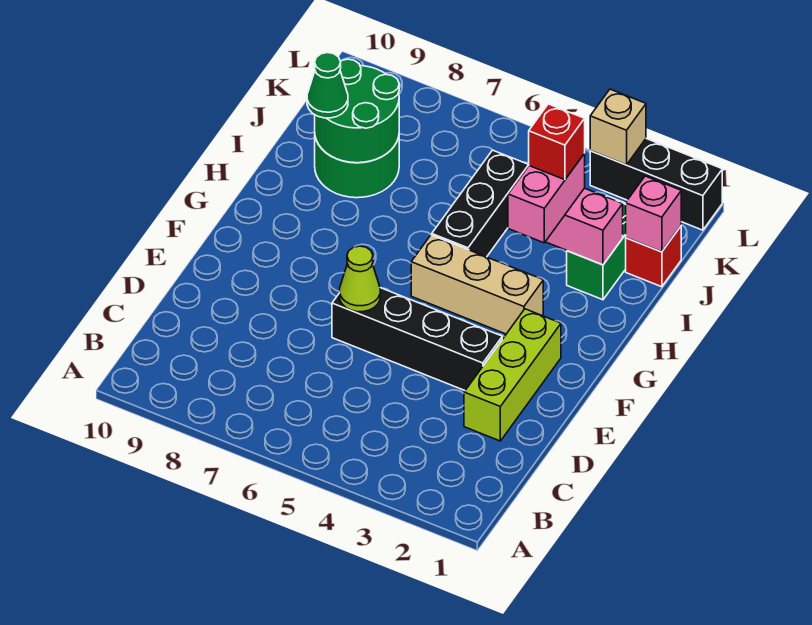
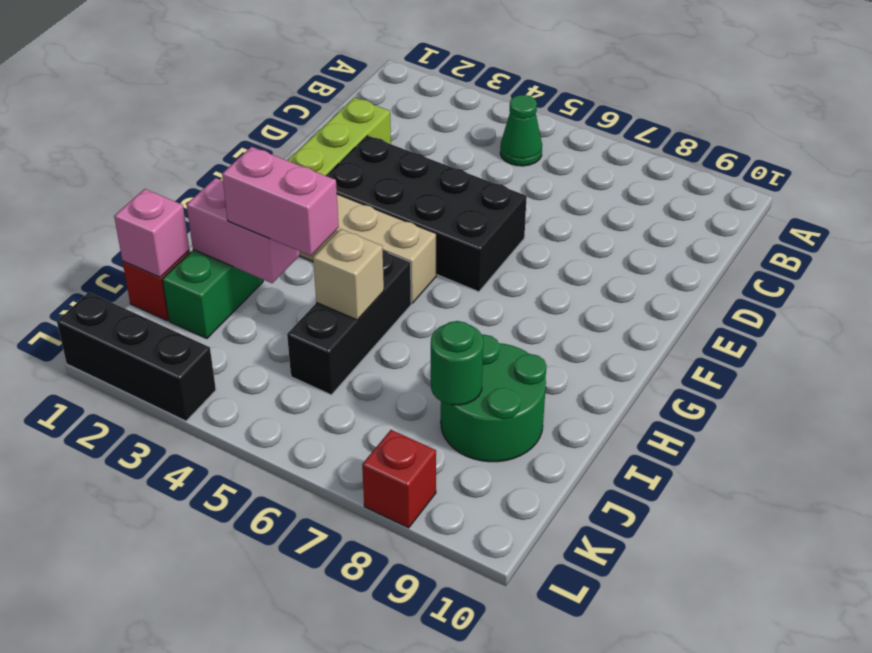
black brick E3:E6 level 1 -> black brick E3:F6 level 1
lime cone E6 level 2 -> none
pink brick H3:I3 level 3 -> pink brick I3:I4 level 3
red brick I3 level 4 -> red brick L8 level 1
green round brick I8:J9 level 2 -> green round brick J8 level 2
green cone I9 level 3 -> green cone B5 level 1
tan brick L3 level 2 -> tan brick I5 level 2

